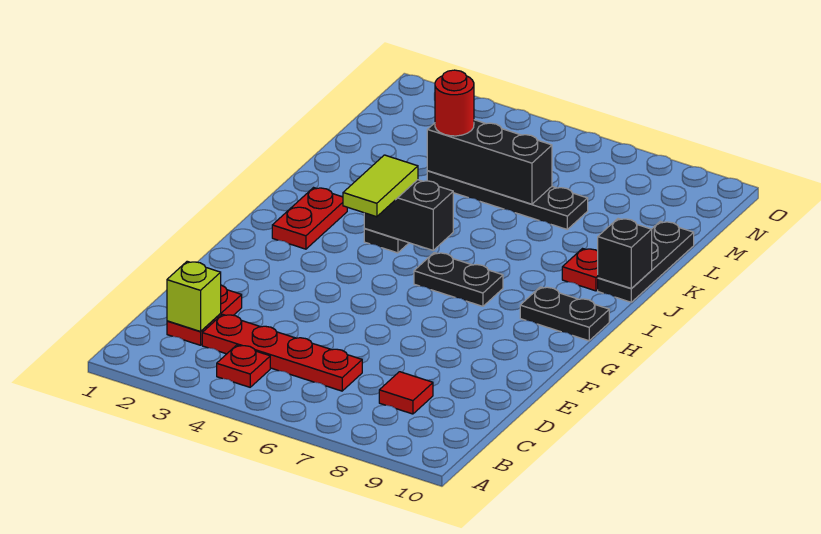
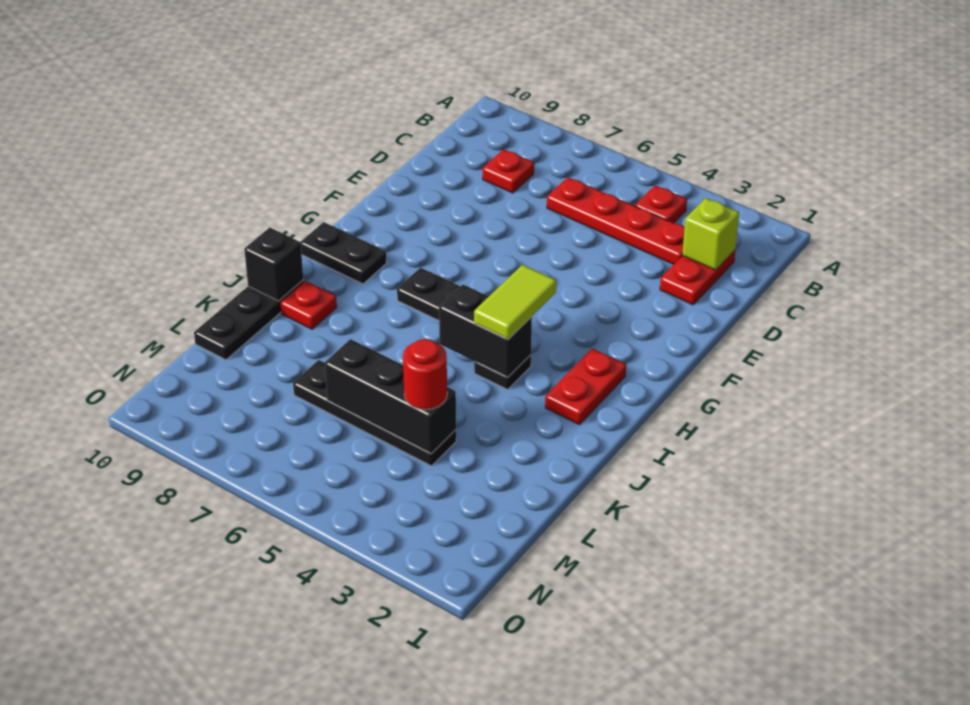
red tile C8 level 1 -> red plate C8 level 1

